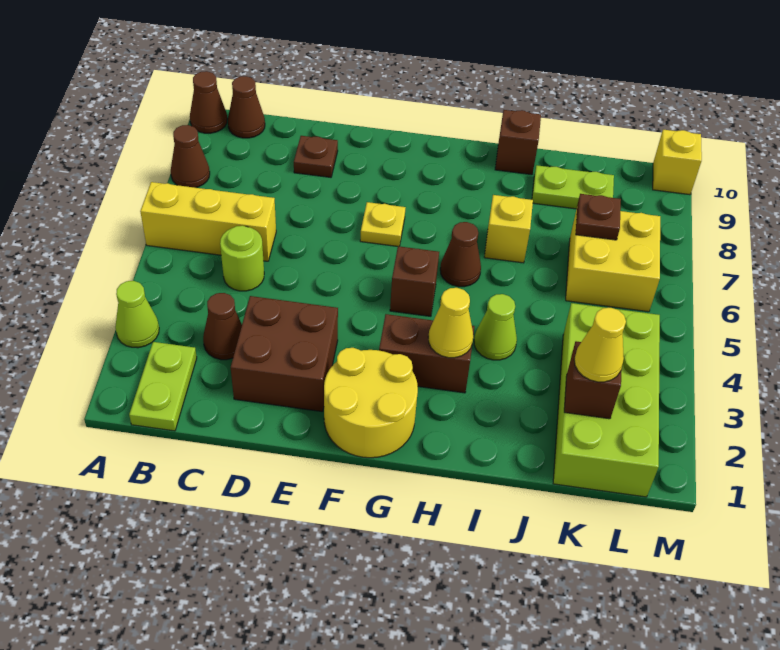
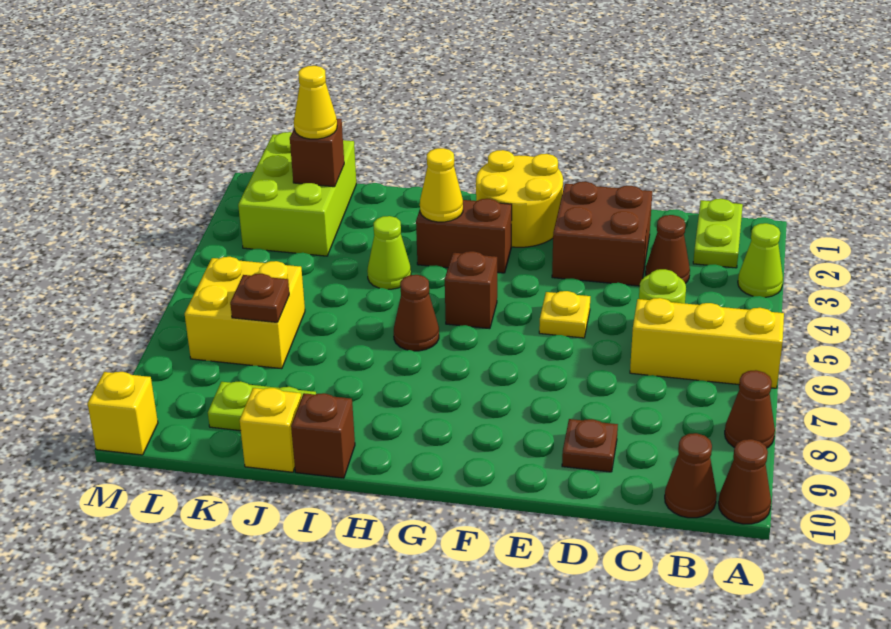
yellow plate F7 level 1 -> yellow plate E5 level 1
yellow brick I7 level 1 -> yellow brick J10 level 1
lime brick K1:L4 level 1 -> lime brick K1:L3 level 1

